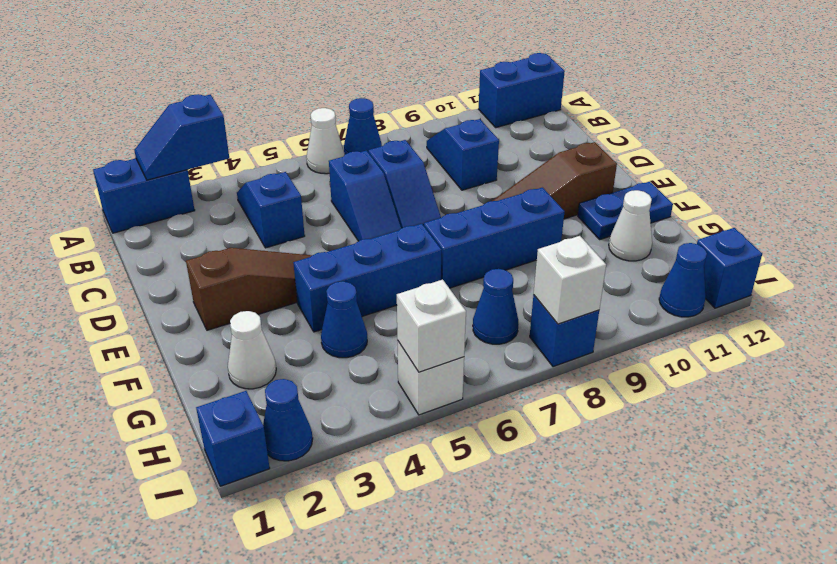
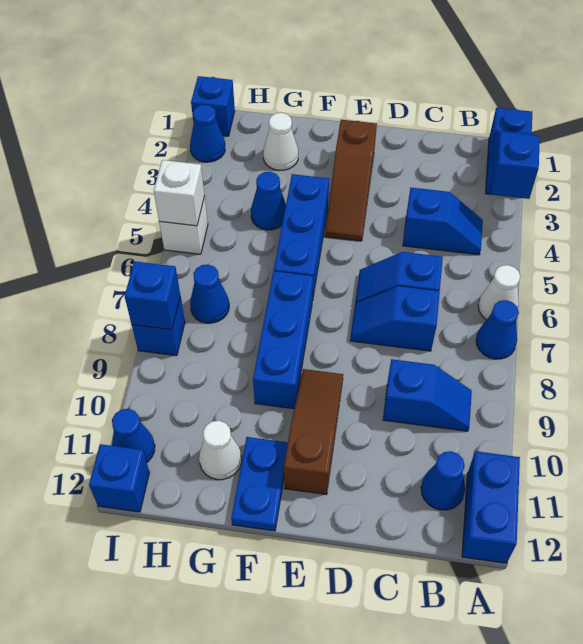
none -> blue cone B11 level 1
white brick I8 level 2 -> blue brick I8 level 2

